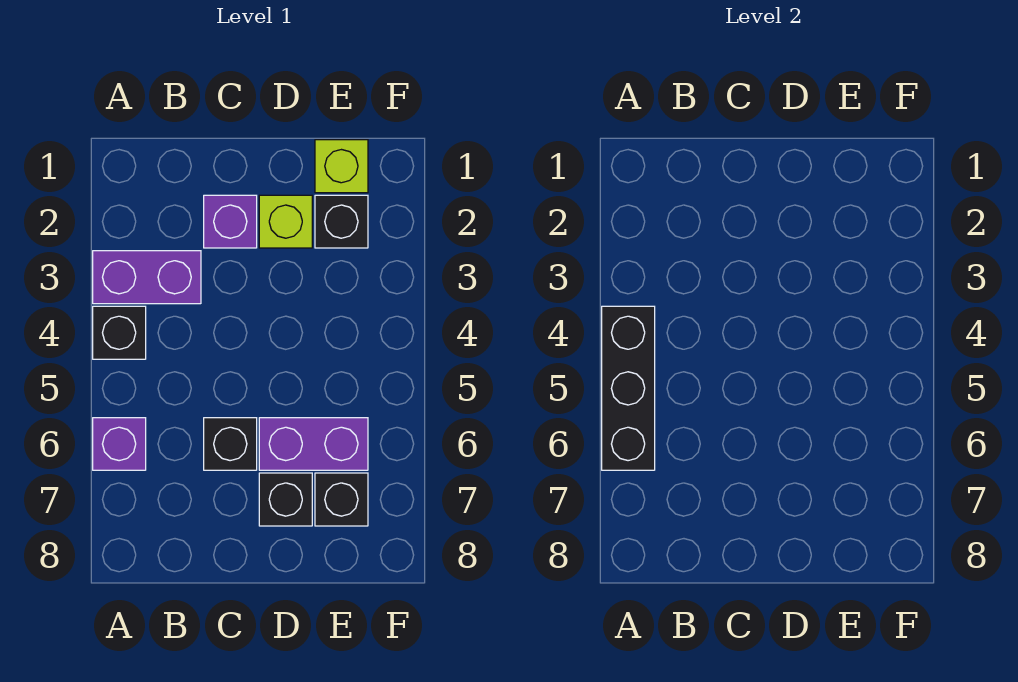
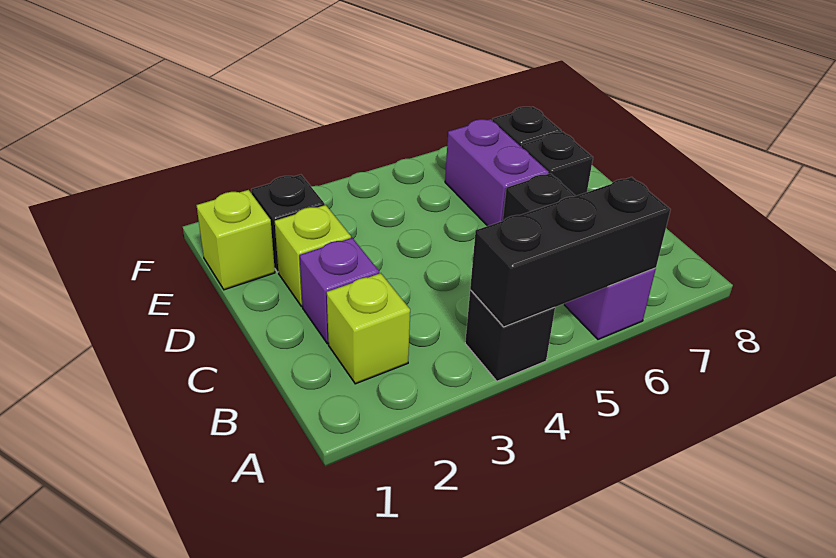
purple brick A3:B3 level 1 -> none
none -> lime brick B2 level 1

